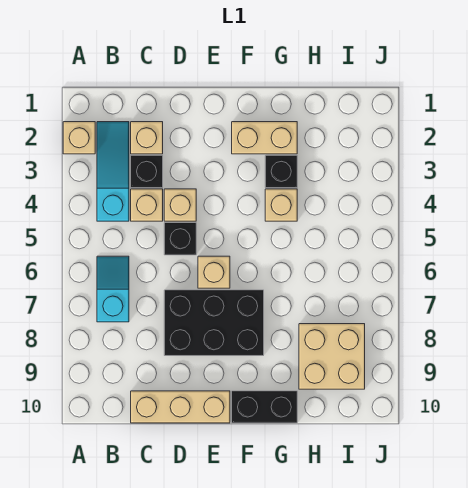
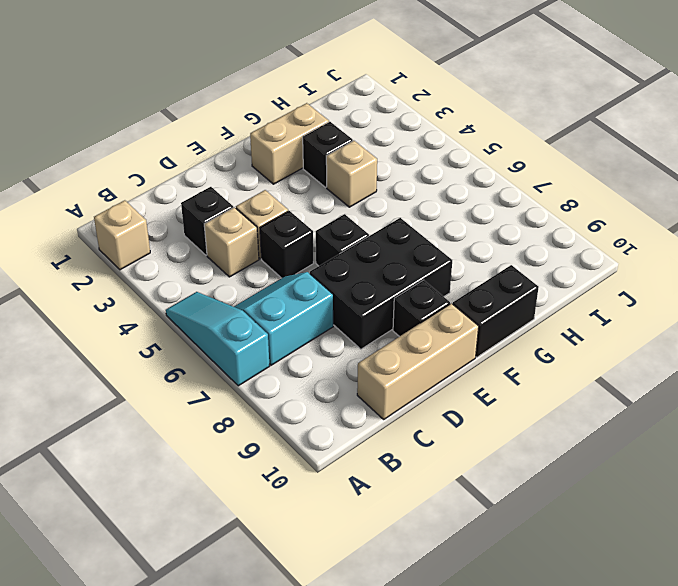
cyan slope B2:B4 level 1 top 4 -> cyan slope A5:A7 level 1 top 7
cyan slope B6:B7 level 1 top 7 -> cyan slope B6:C7 level 1 top 7
tan brick C2 level 1 -> none
tan brick E6 level 1 -> black brick E6 level 1
none -> black brick E9 level 1
tan brick H8:I9 level 1 -> none

